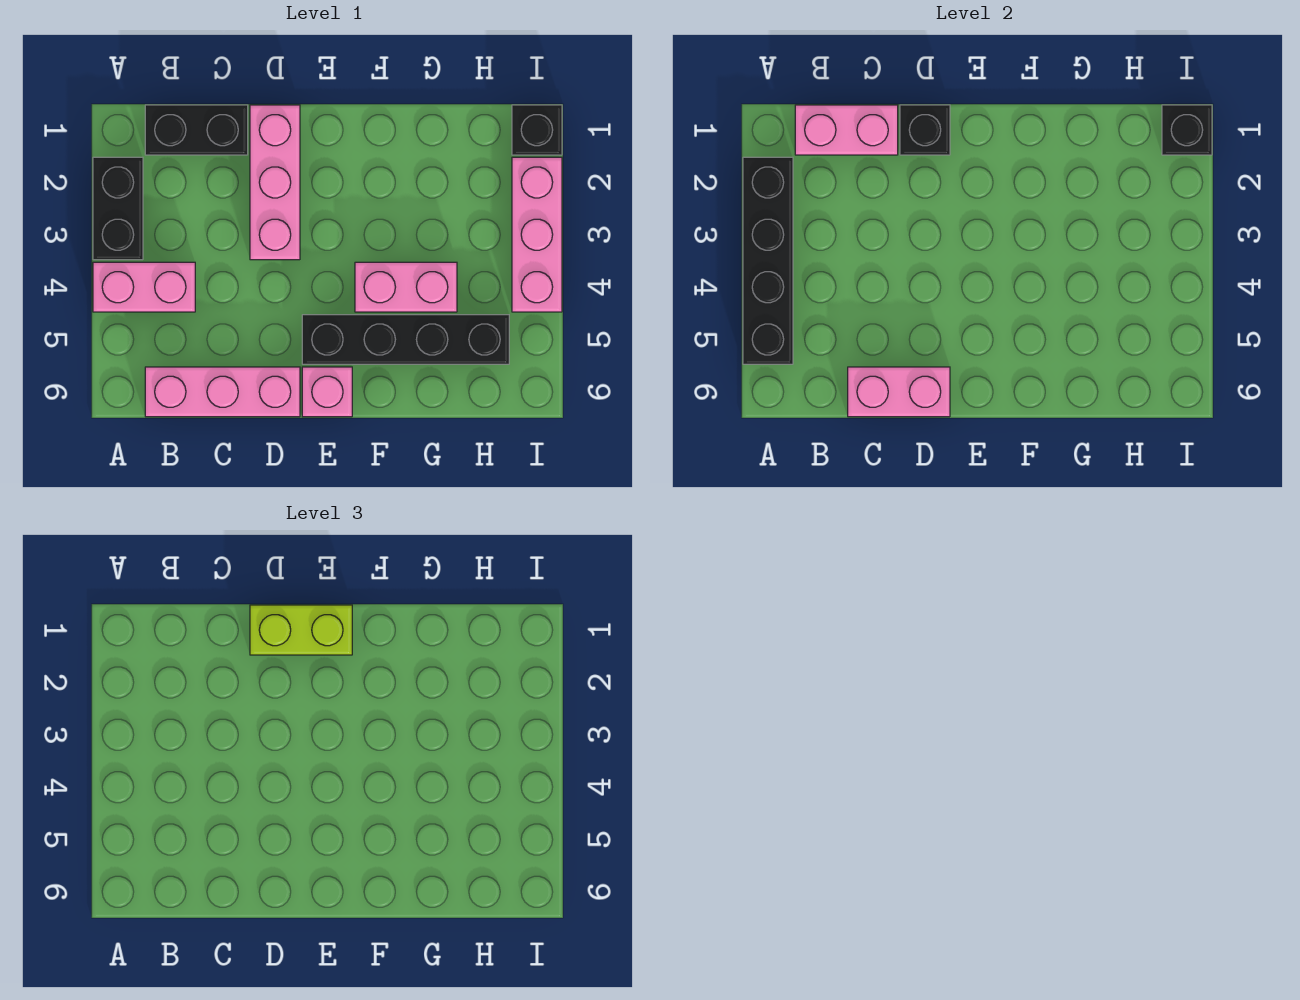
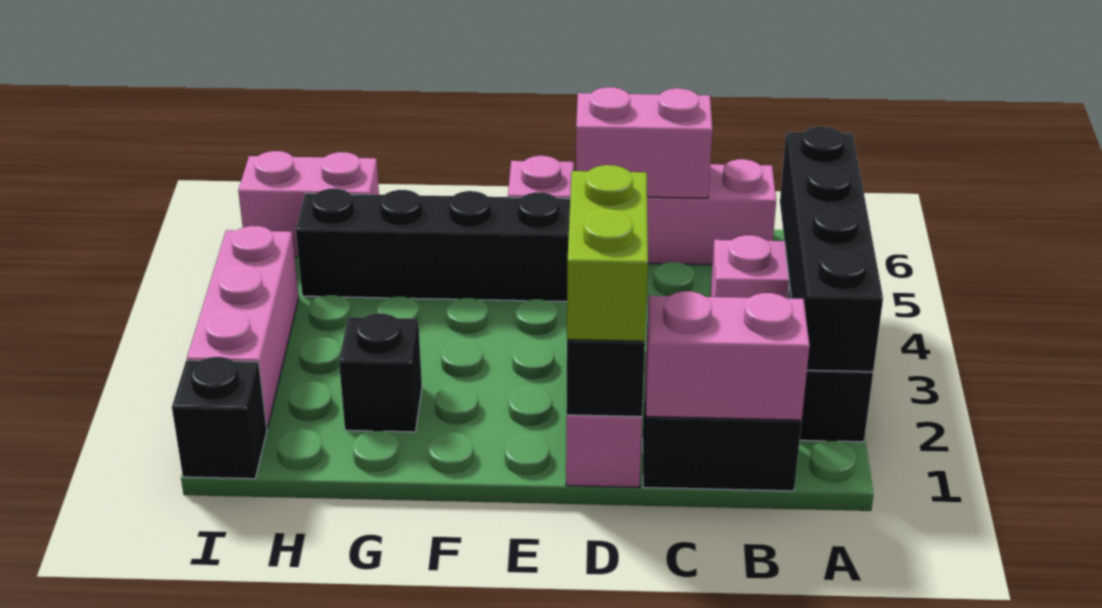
lime brick D1:E1 level 3 -> lime brick D1:D2 level 3
pink brick F4:G4 level 1 -> pink brick H6:I6 level 1
black brick I1 level 2 -> black brick G2 level 1

